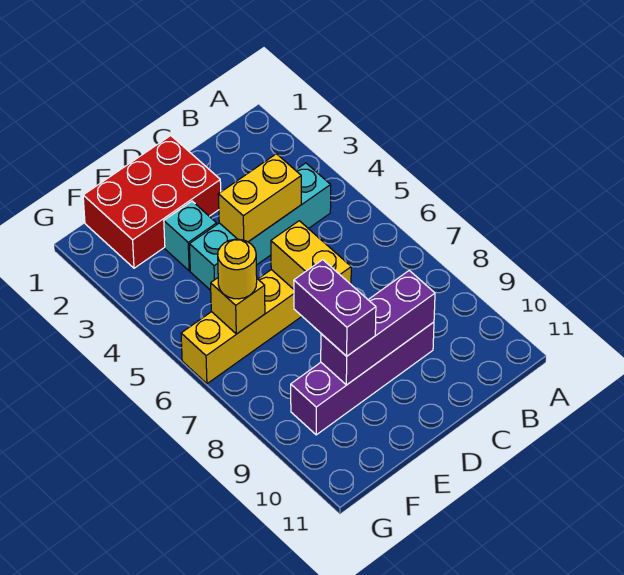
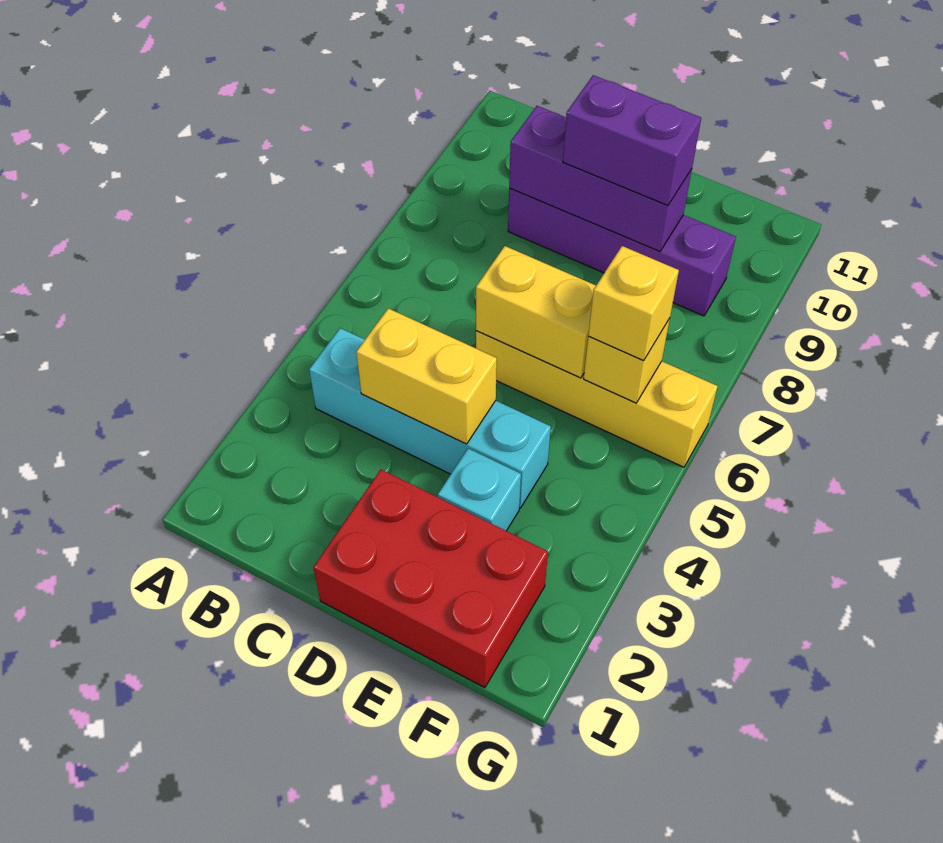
yellow brick D6:D7 level 2 -> yellow brick D6:E6 level 2
purple brick E8:E9 level 3 -> purple brick D9:E9 level 3
yellow round brick F6 level 3 -> yellow brick F6 level 3

